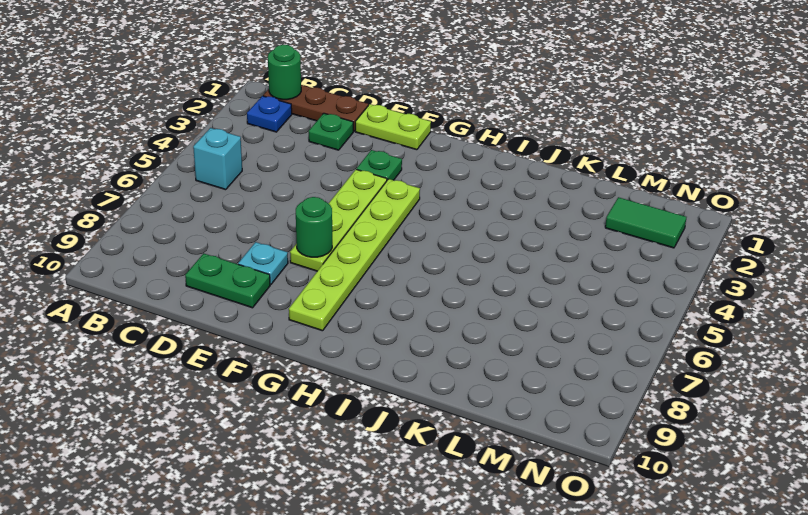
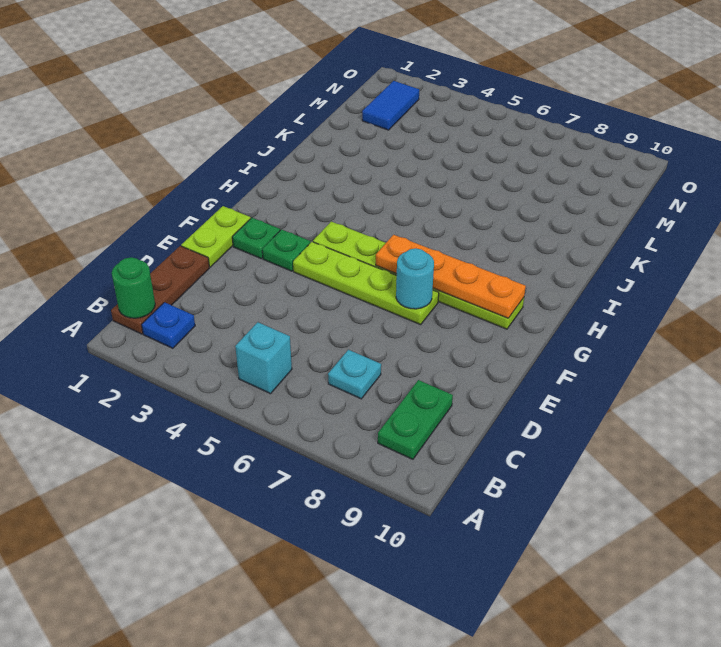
green plate D2 level 1 -> green plate F2 level 1
green plate D9:E9 level 1 -> green plate B9:C9 level 1
cyan plate E8 level 1 -> cyan plate C7 level 1
green round brick F7 level 2 -> cyan round brick F7 level 2
none -> orange plate G6:G9 level 2
green tile M2:N2 level 1 -> blue tile M2:N2 level 1

